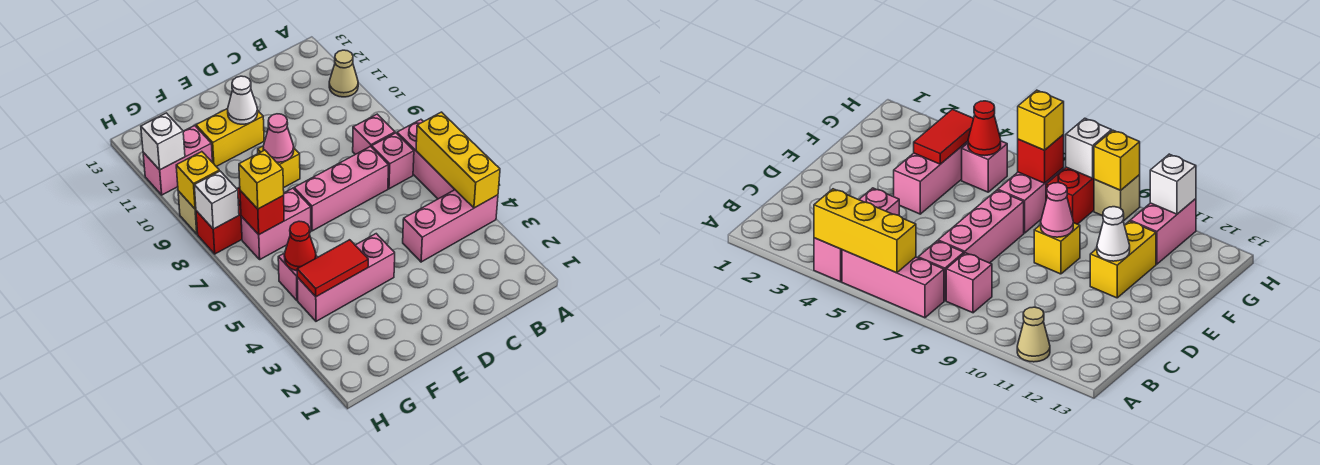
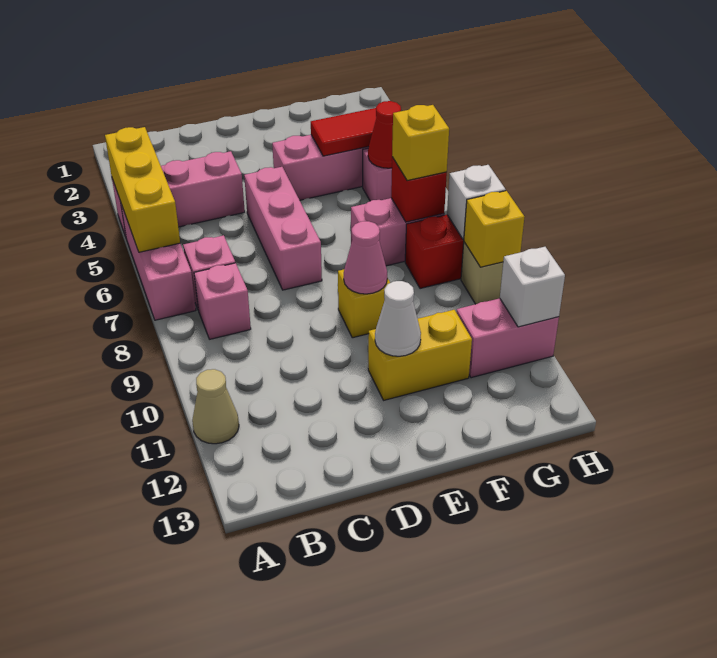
pink brick C7:E7 level 1 -> pink brick D5:D7 level 1

